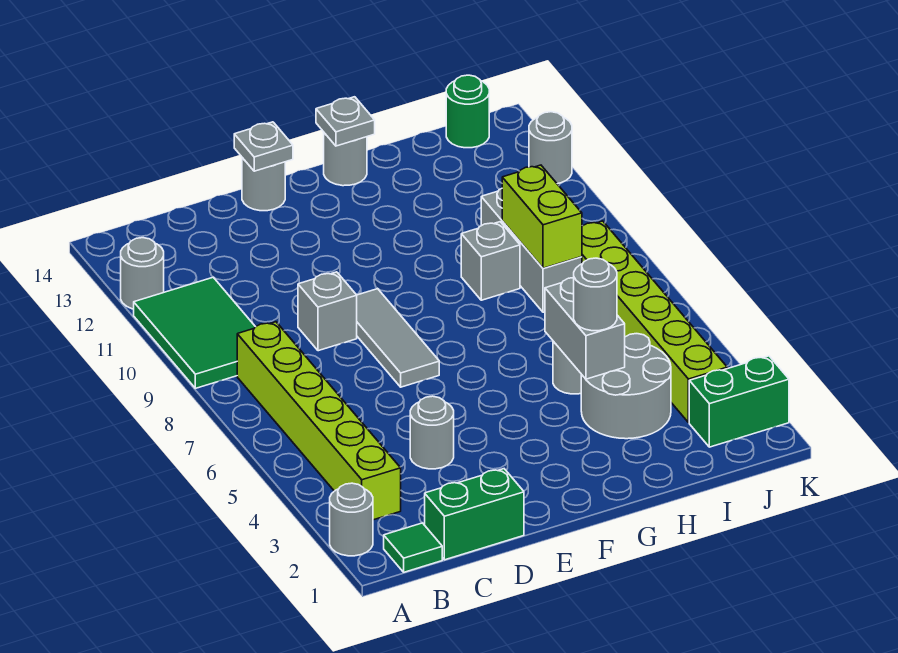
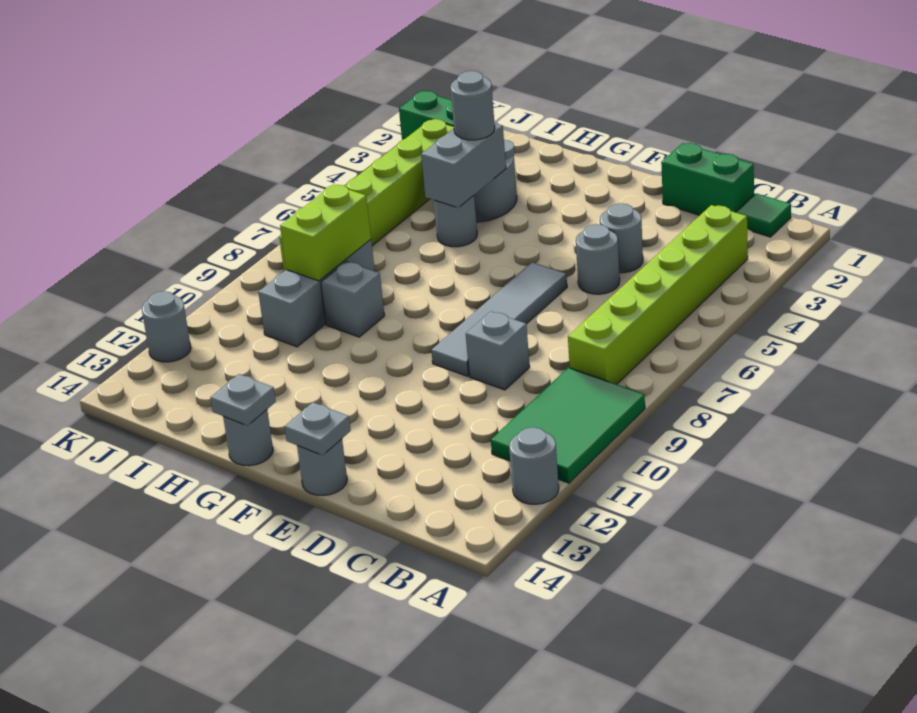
grey round brick A2 level 1 -> grey round brick D5 level 1
grey tile E7:E9 level 1 -> grey tile E6:E9 level 1
green round brick J14 level 1 -> none

